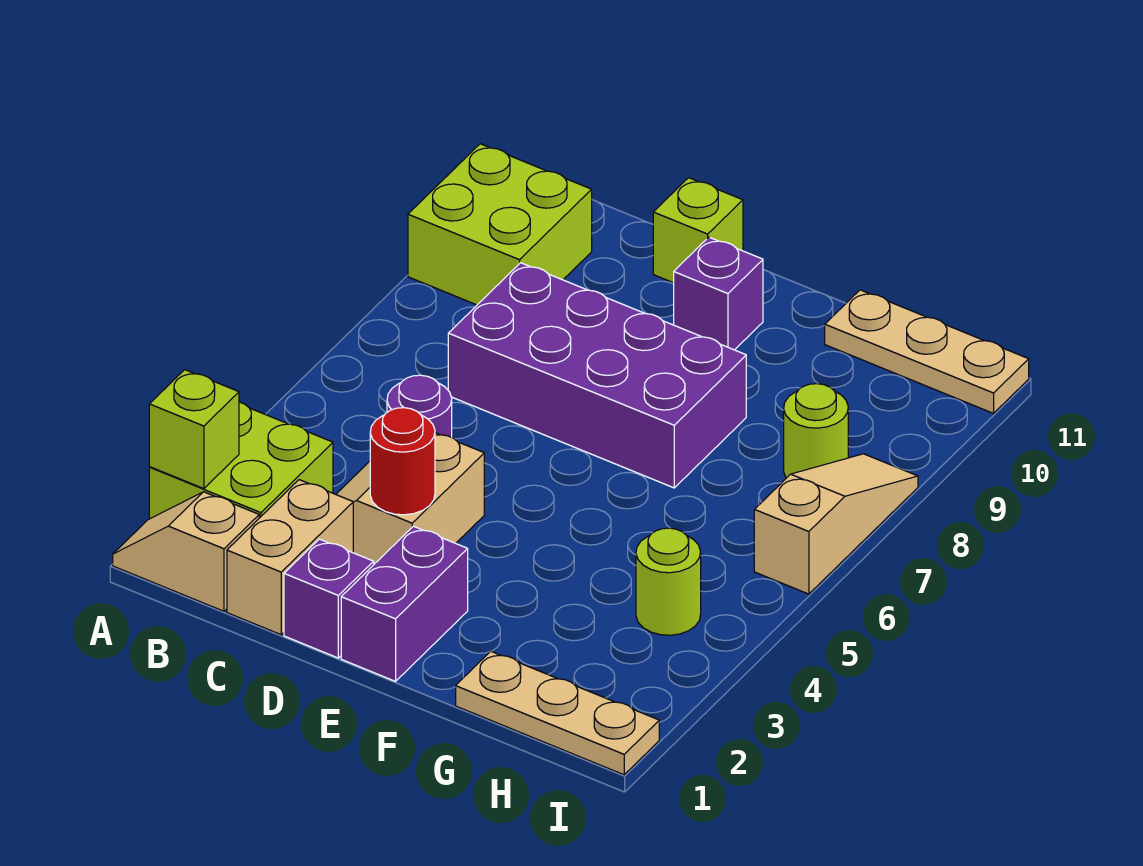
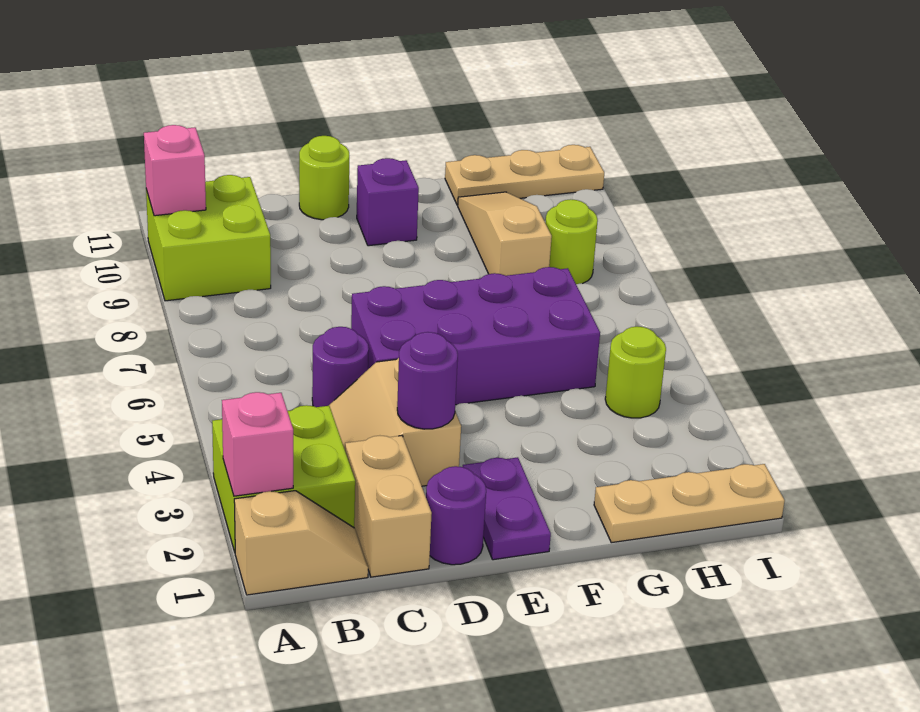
tan slope A1:B1 level 1 top B -> tan slope A1:B1 level 1 top A
lime brick A2 level 2 -> pink brick A2 level 2
none -> pink brick A10 level 2
purple brick C7:F8 level 1 -> purple brick D5:G6 level 1
purple brick D1 level 1 -> purple round brick D1 level 1
red round brick D3 level 2 -> purple round brick D3 level 2
lime brick D11 level 1 -> lime round brick D11 level 1
purple brick E1:E2 level 1 -> purple plate E1:E2 level 1
tan slope I6:I8 level 1 top 6 -> tan slope G8:G10 level 1 top 8

